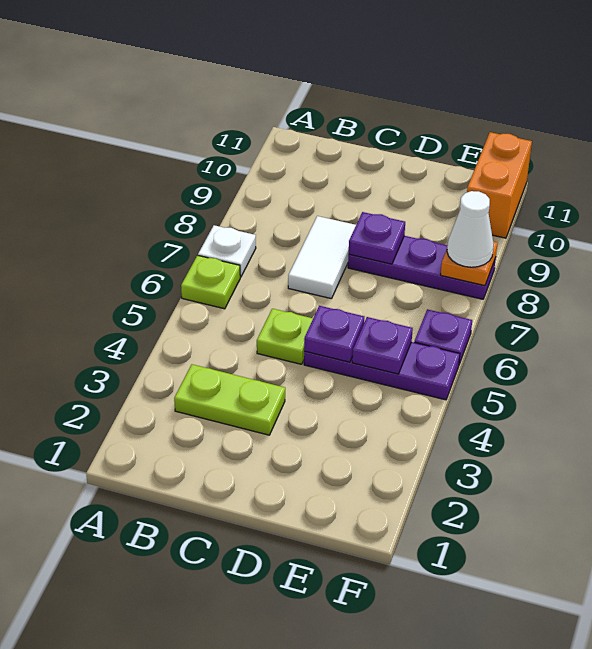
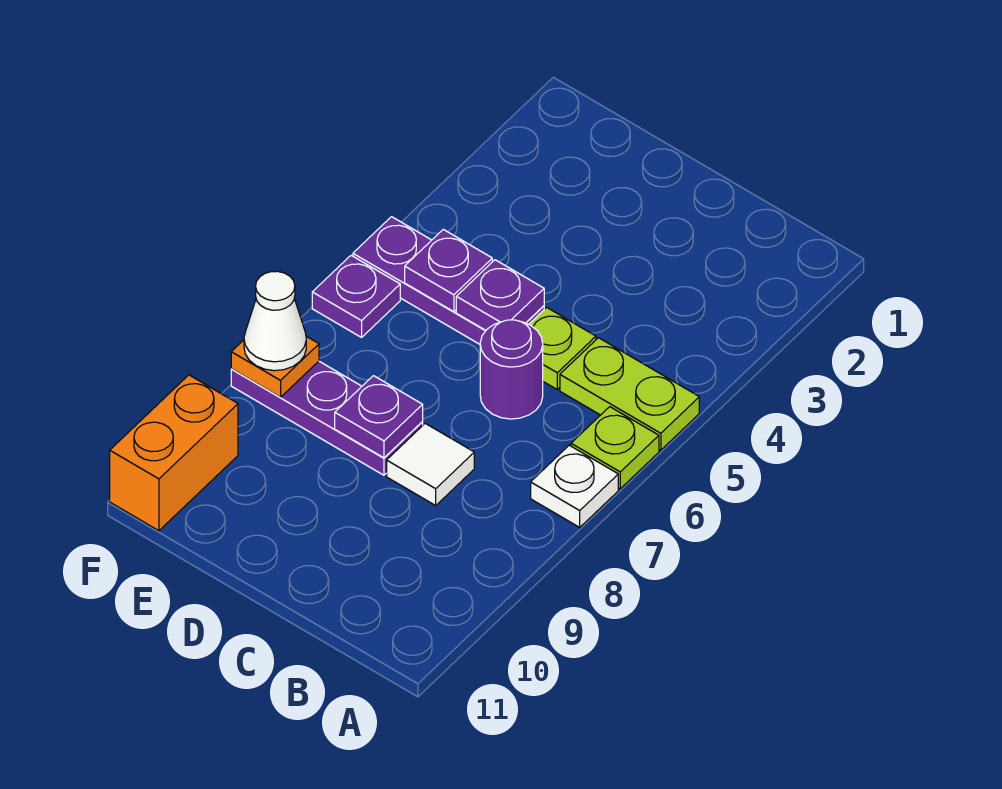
lime plate B3:C3 level 1 -> lime plate A5:B5 level 1
none -> purple round brick C6 level 1
white tile C7:C8 level 1 -> white tile C8 level 1

